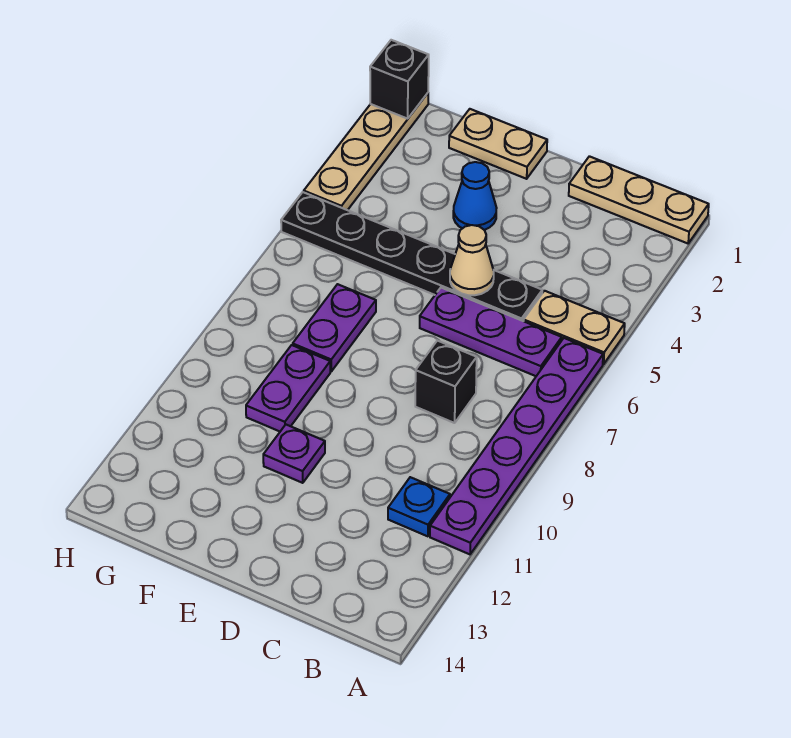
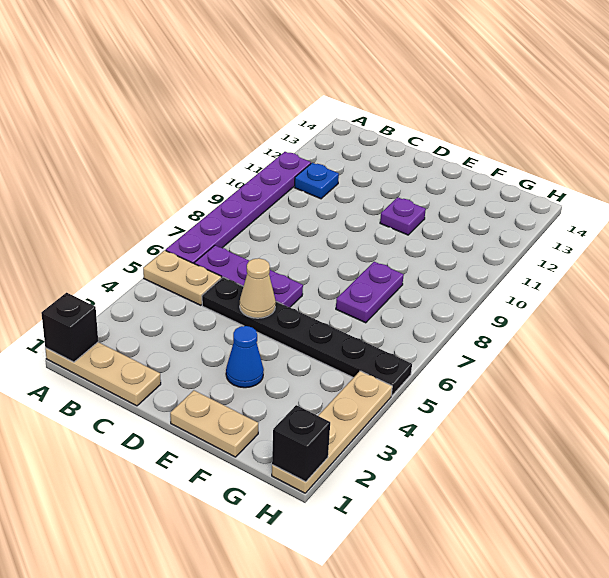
black brick C8 level 1 -> black brick A1 level 2
purple plate F9:F10 level 1 -> none

